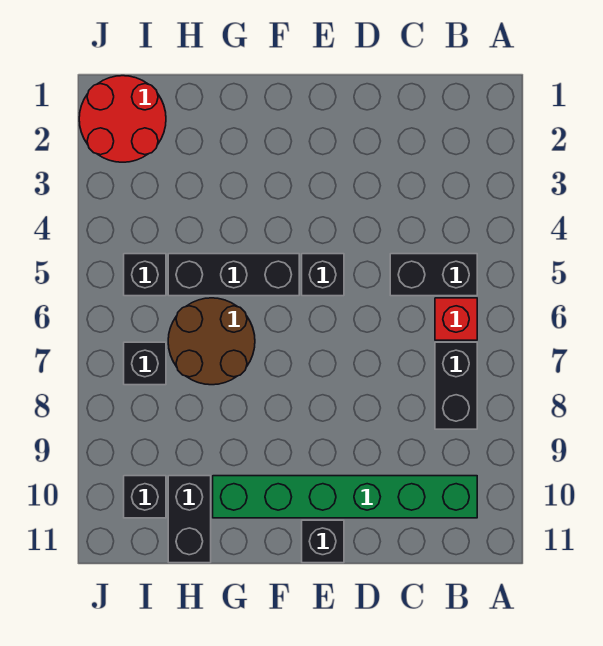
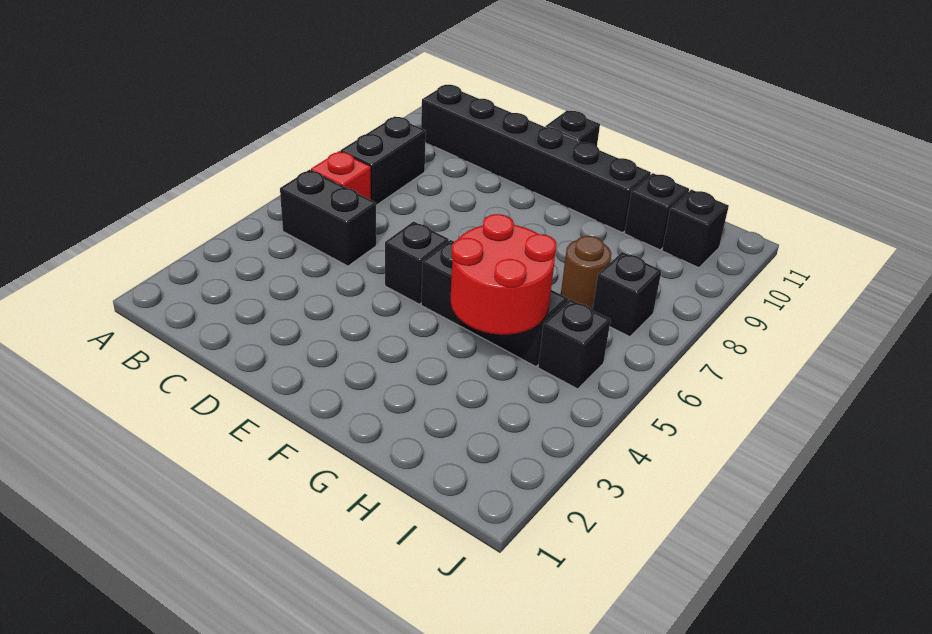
green brick B10:G10 level 1 -> black brick B10:G10 level 1
brown round brick G6:H7 level 1 -> brown round brick H7 level 1
black brick H10:H11 level 1 -> black brick H10 level 1
red round brick I1:J2 level 1 -> red round brick G4:H5 level 2

